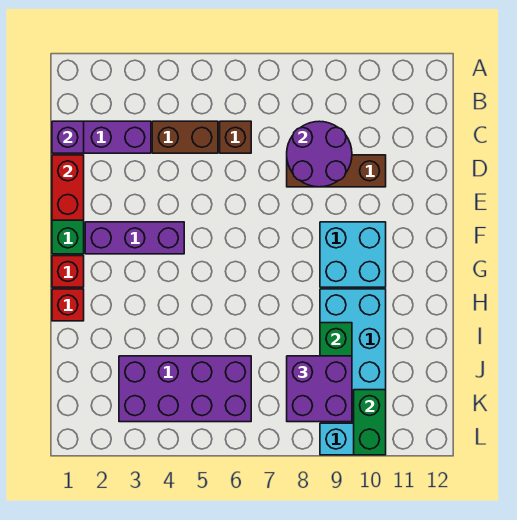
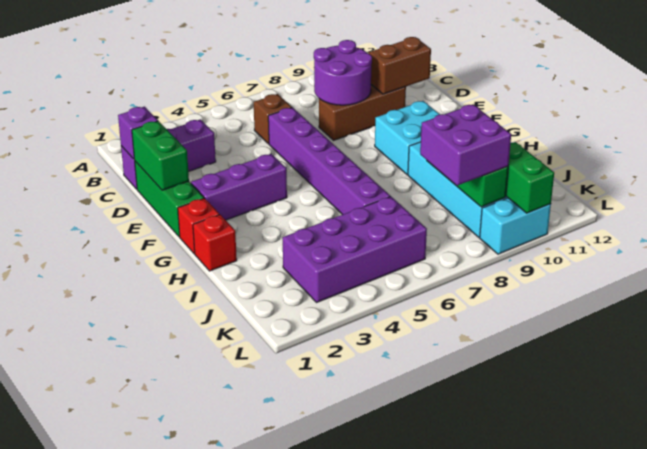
brown brick C4:C5 level 1 -> brown brick D10:D11 level 2
red brick D1:E1 level 2 -> green brick D1:E1 level 2
none -> purple brick D6:I6 level 1

